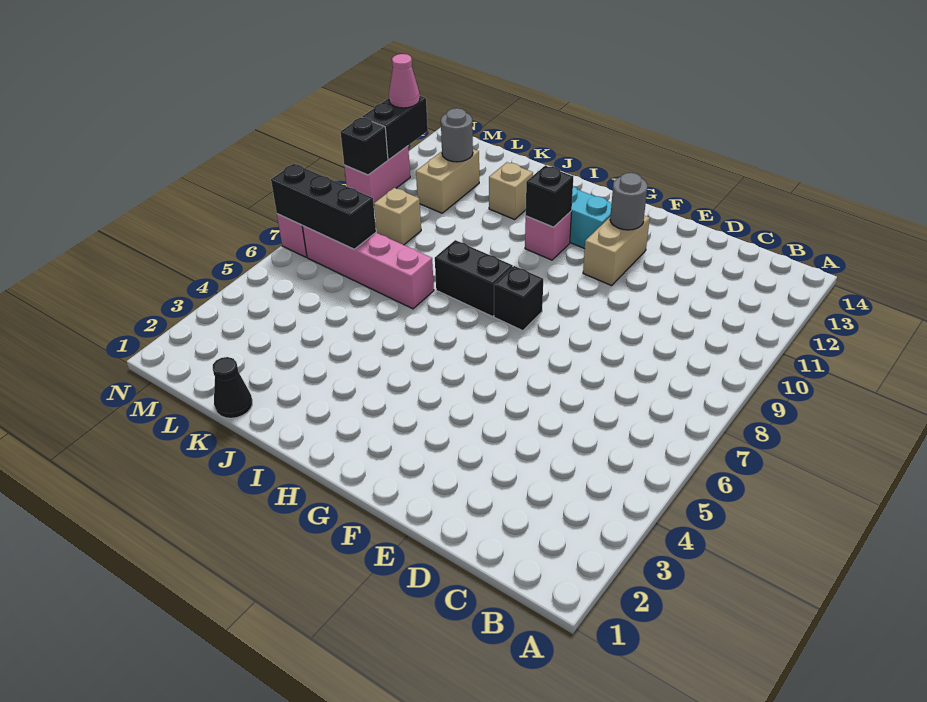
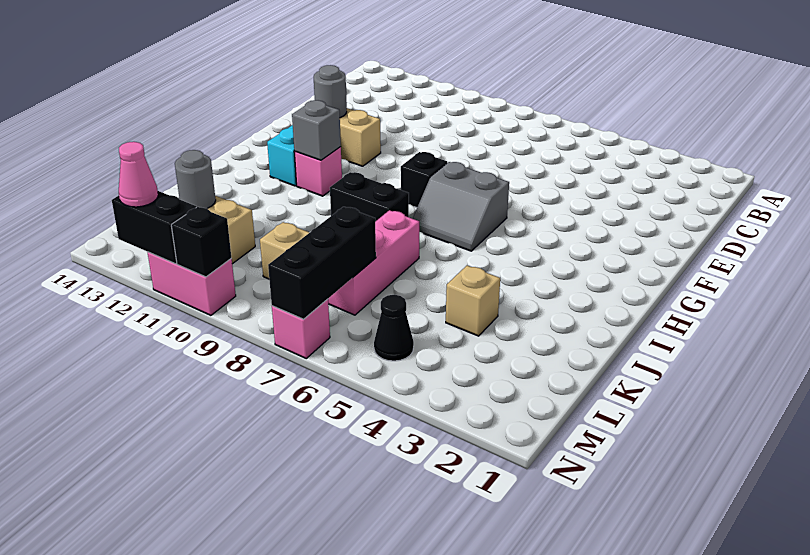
none -> grey slope G6:H7 level 1 top G
black brick H8:I8 level 1 -> black brick I8:I9 level 1
black brick H11 level 2 -> grey brick H11 level 2
pink brick J7:M7 level 1 -> pink brick J7:L7 level 1
tan brick J12 level 1 -> tan brick K4 level 1
black cone K1 level 1 -> black cone M5 level 1

